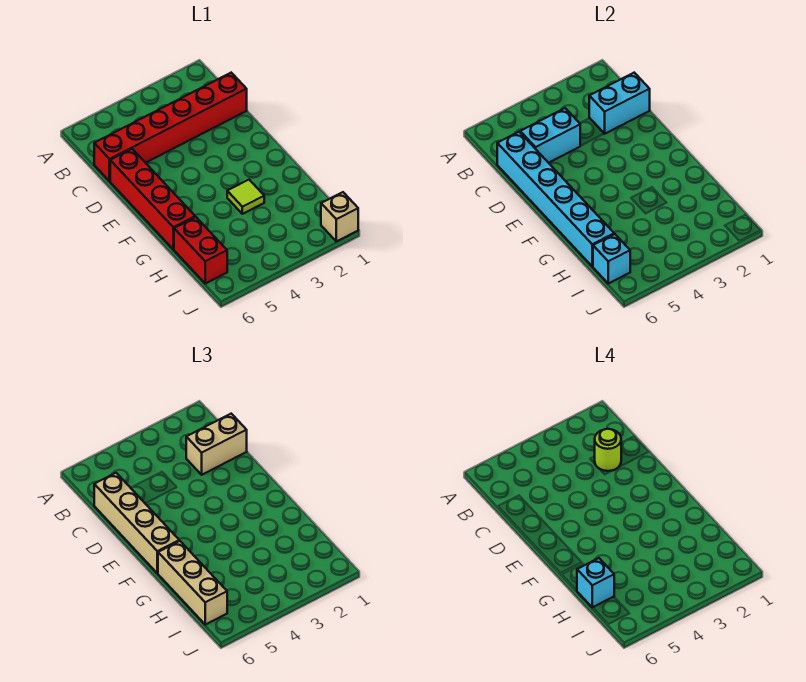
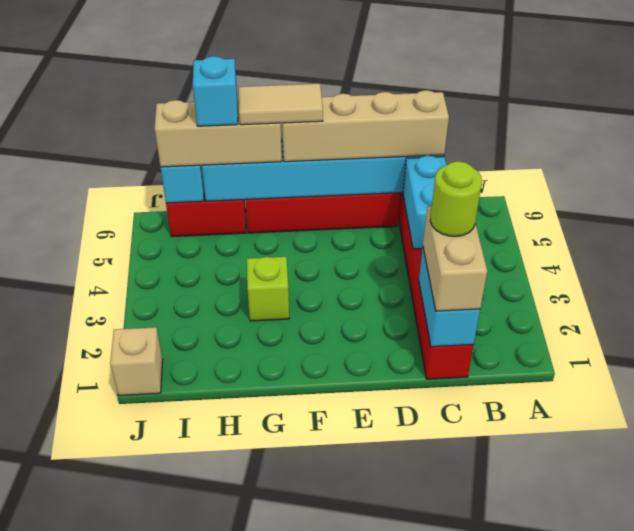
none -> tan tile F6:G6 level 4
lime tile G3 level 1 -> lime brick G3 level 1

